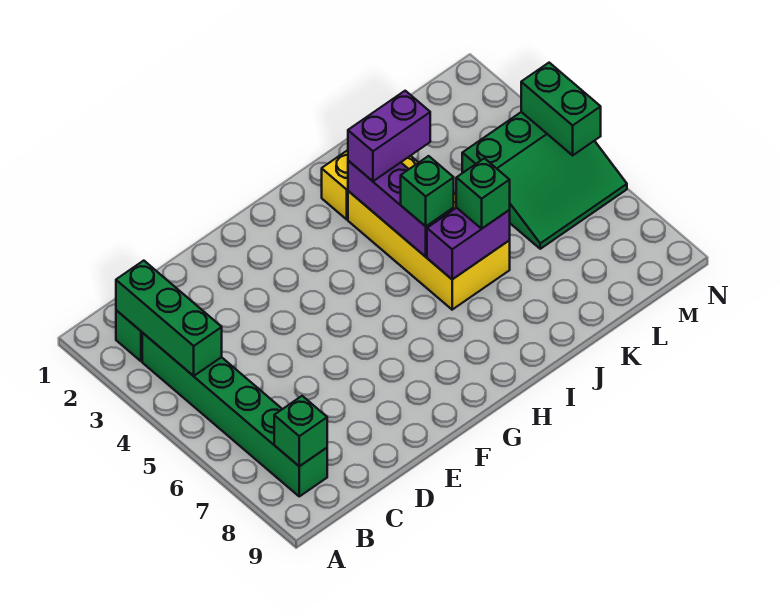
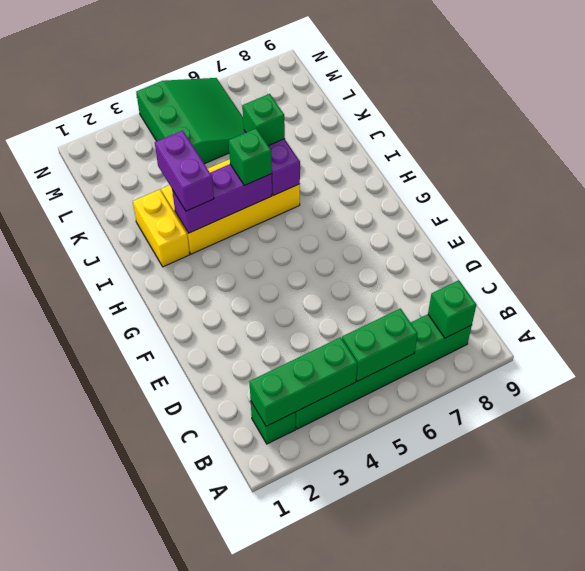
green brick N4:N5 level 2 -> green brick B5:B6 level 2

